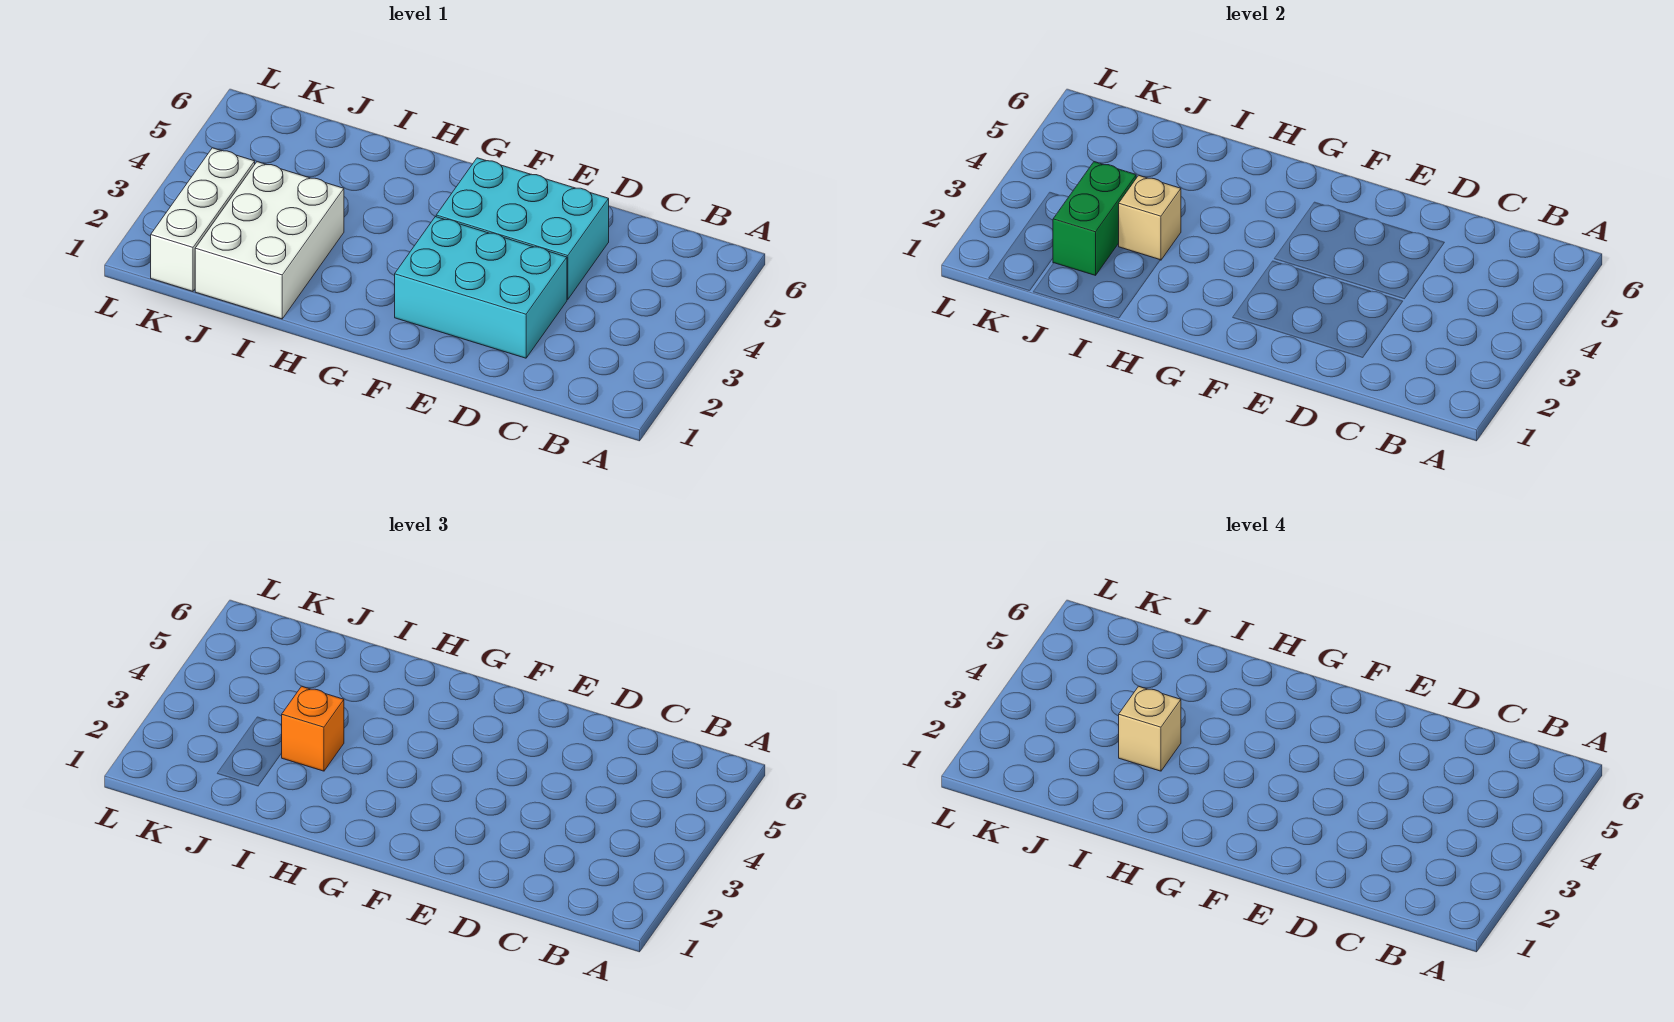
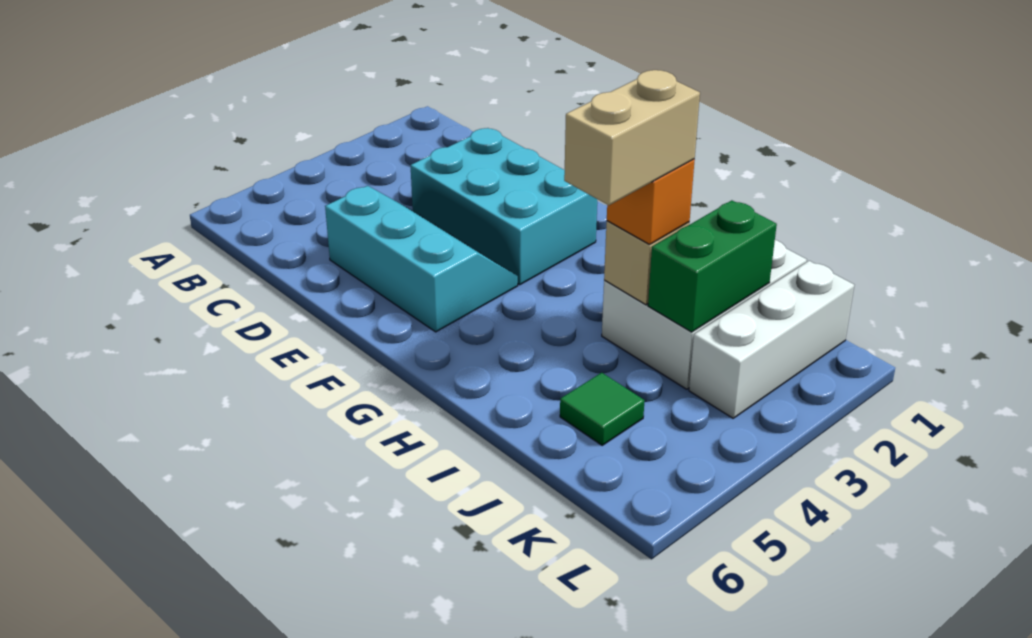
cyan brick D4:F5 level 1 -> cyan slope D4:F5 level 1 top 5
tan brick I3 level 4 -> tan brick I3:I4 level 4
none -> green tile J5 level 1

